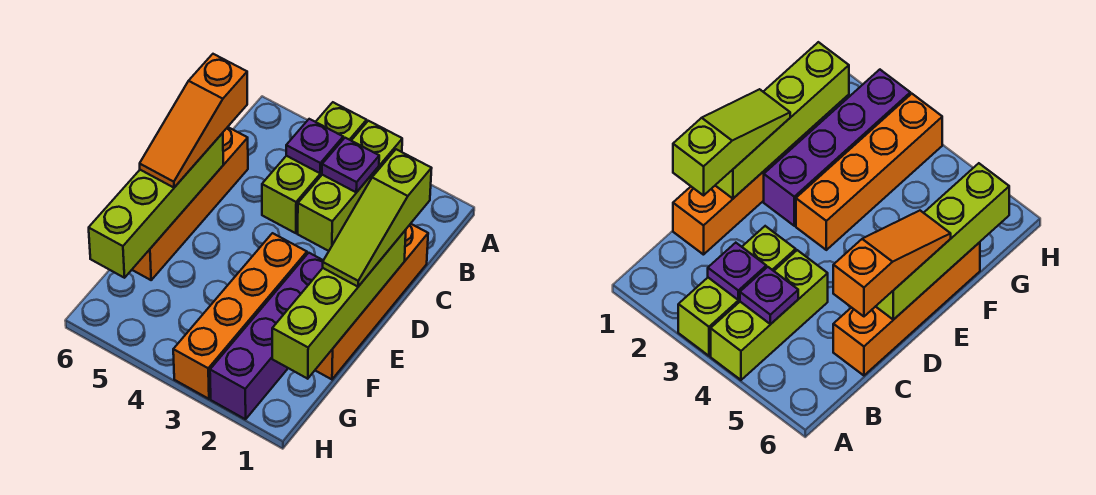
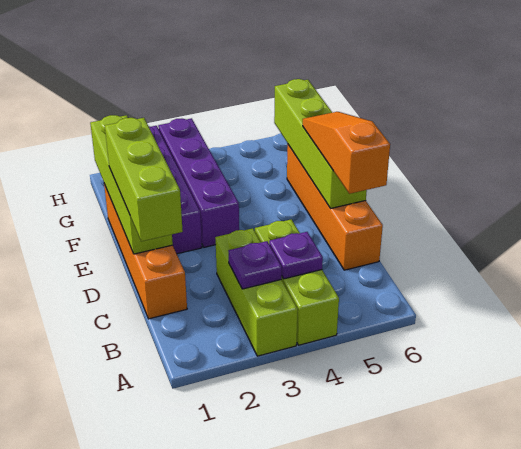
lime slope C1:E1 level 3 top C -> lime brick C1:E1 level 3
orange brick E3:H3 level 1 -> purple brick E3:H3 level 1

